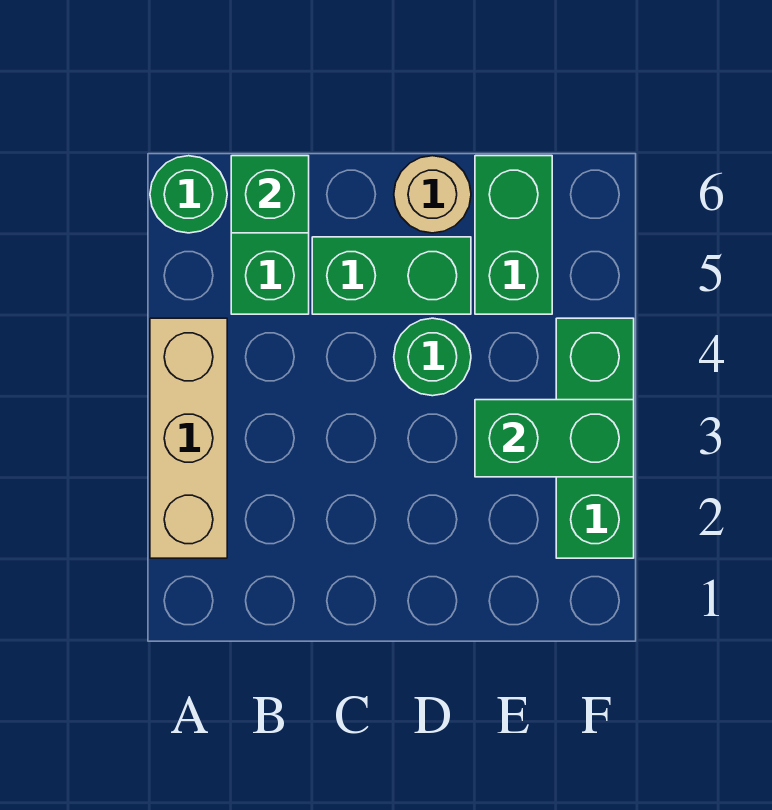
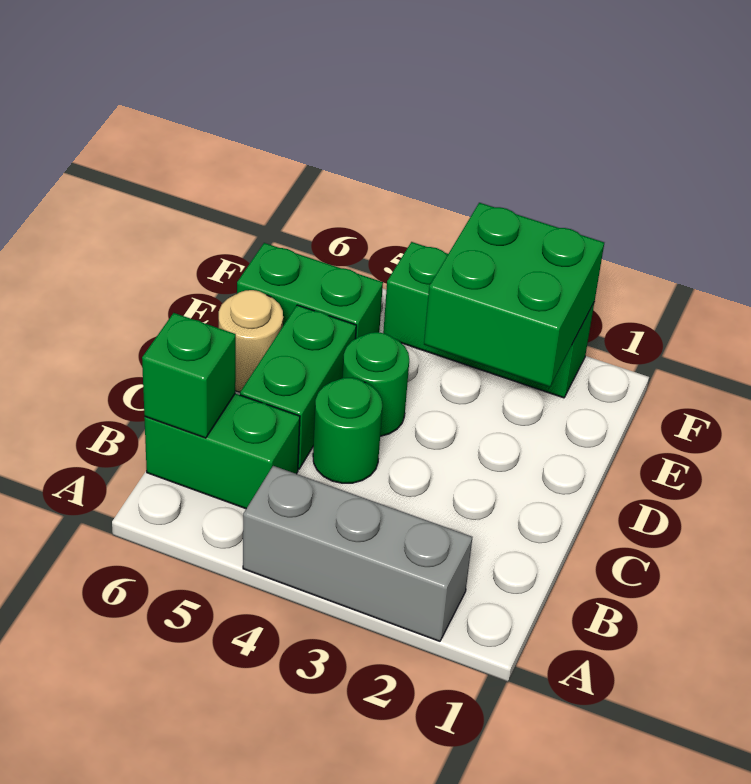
tan brick A2:A4 level 1 -> grey brick A2:A4 level 1
green round brick A6 level 1 -> green round brick C4 level 1
green brick E3:F3 level 2 -> green brick E2:F3 level 2

